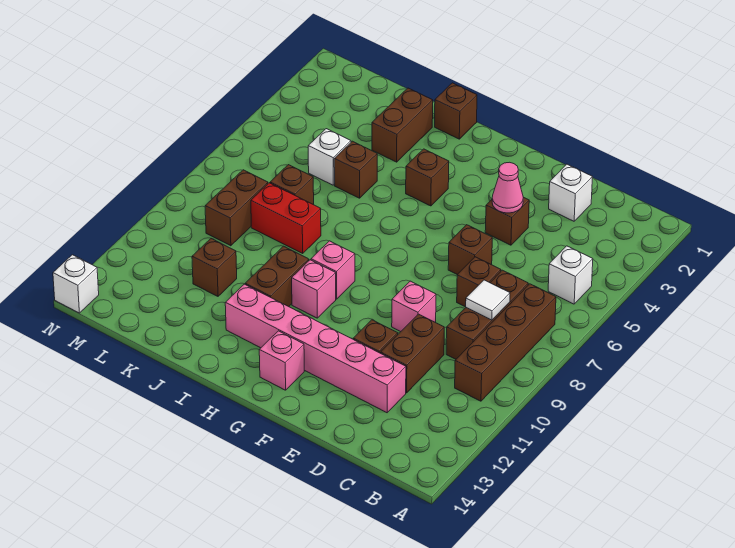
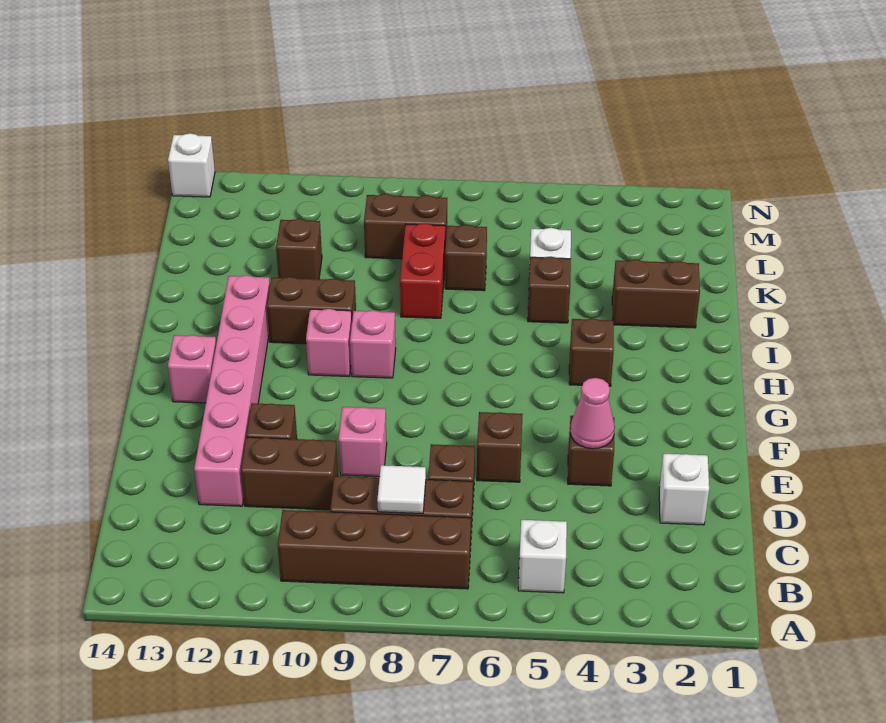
brown brick I1 level 1 -> none

